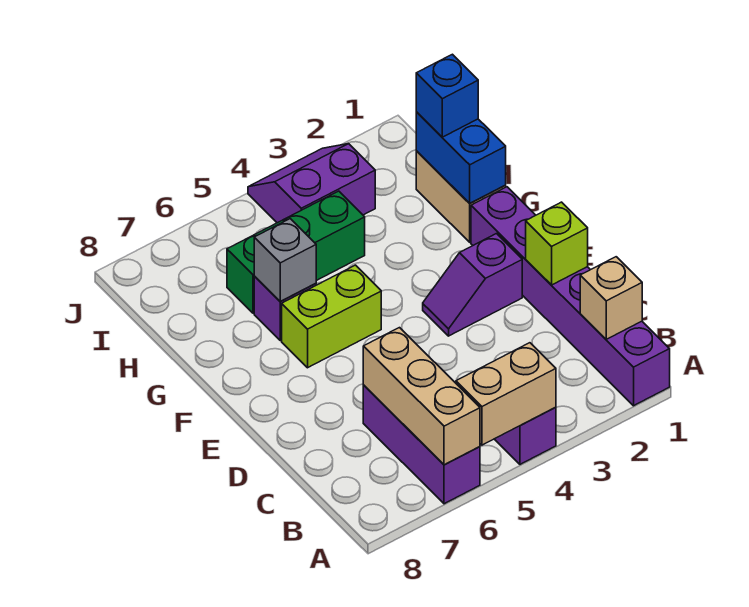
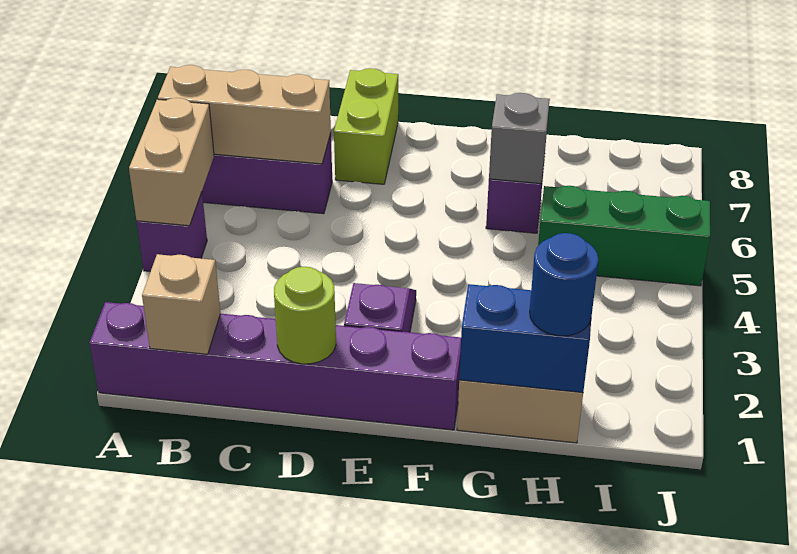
lime brick D1 level 2 -> lime round brick D1 level 2
lime brick F5:F6 level 1 -> lime brick D7:D8 level 1
blue brick H1 level 3 -> blue round brick H1 level 3
green brick H4:H6 level 1 -> green brick H5:J5 level 1
purple slope I3:J4 level 1 top I -> none

